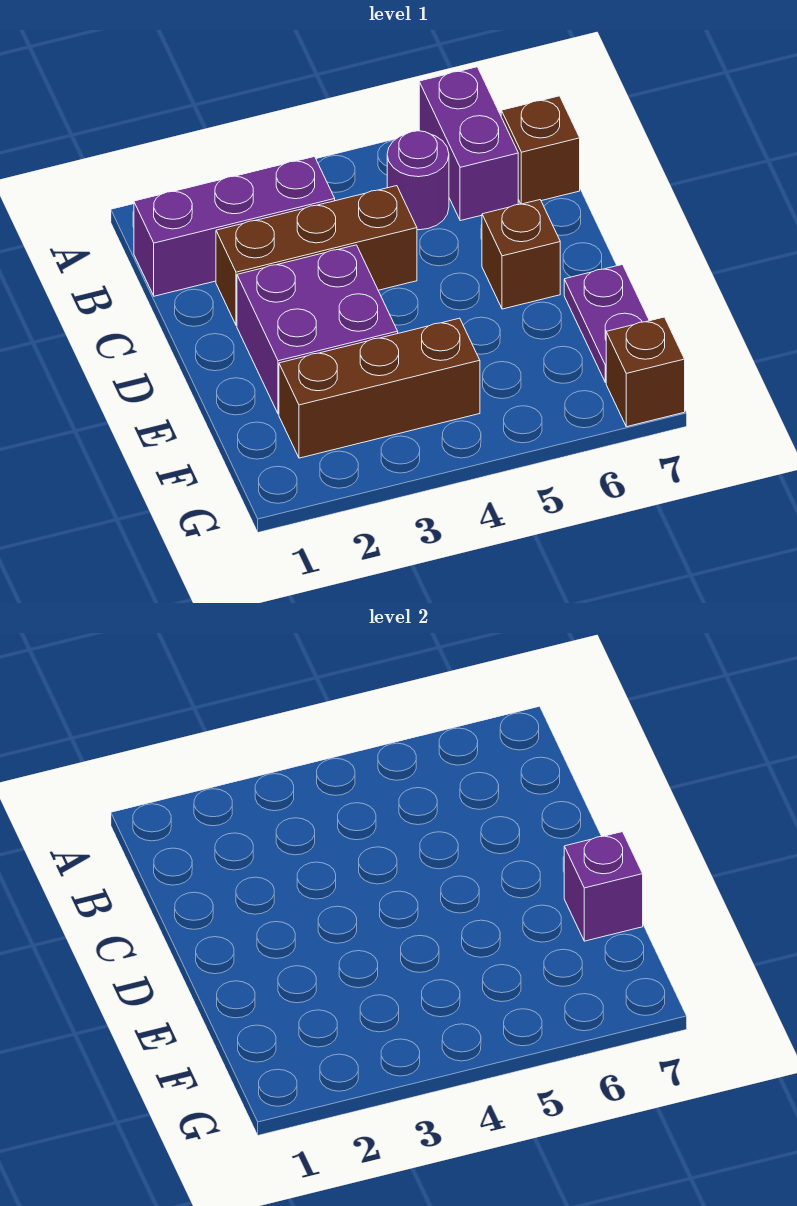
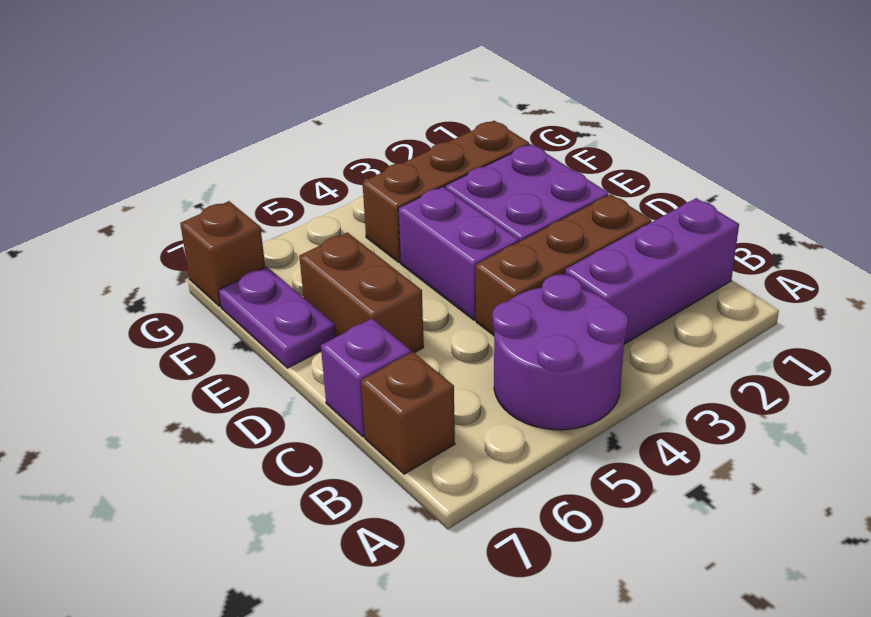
purple brick A6:B6 level 1 -> purple brick D4:E4 level 1
purple round brick B5 level 1 -> purple round brick A4:B5 level 1
brown brick D6 level 1 -> brown brick D6:E6 level 1
purple brick E7 level 2 -> purple brick C7 level 1

